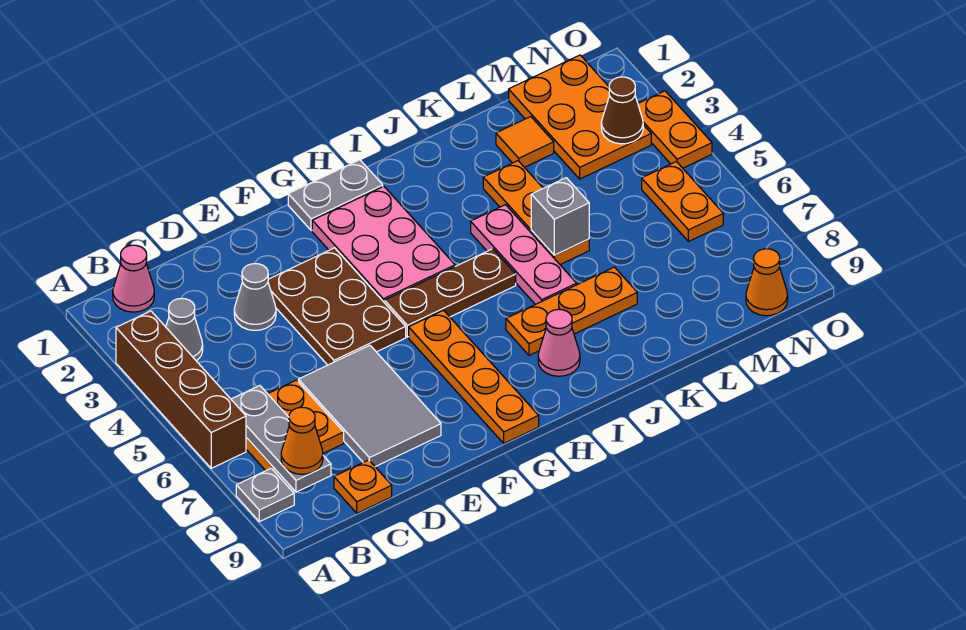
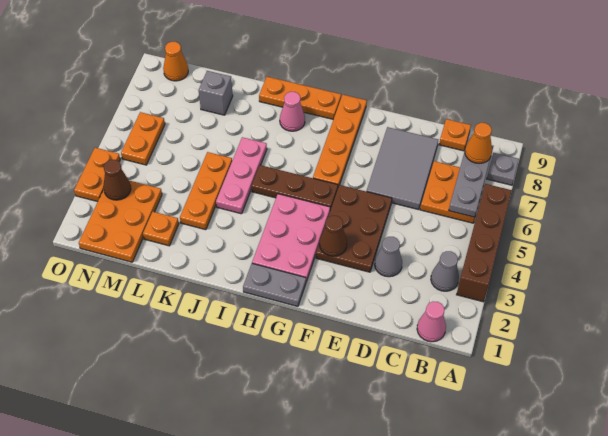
none -> brown cone F3 level 2
orange plate I7:K7 level 1 -> orange plate H9:J9 level 1
grey brick K5 level 2 -> grey brick L8 level 1
orange tile L2 level 1 -> orange plate L2 level 1

